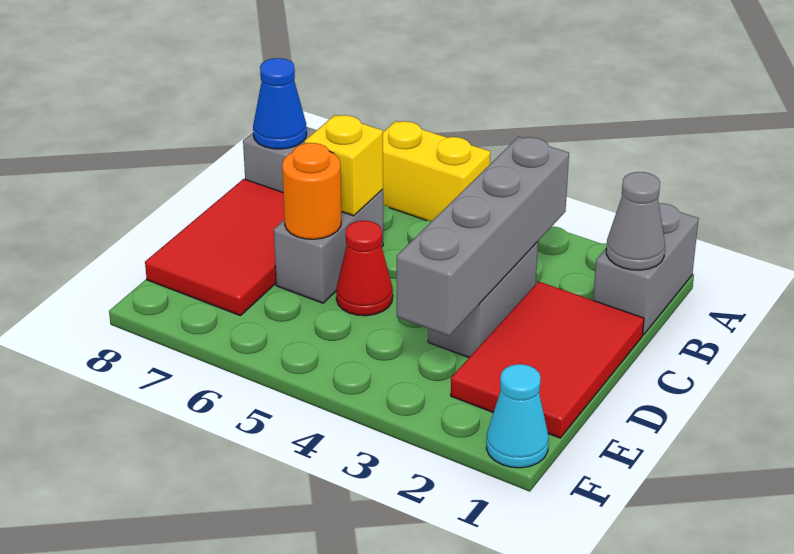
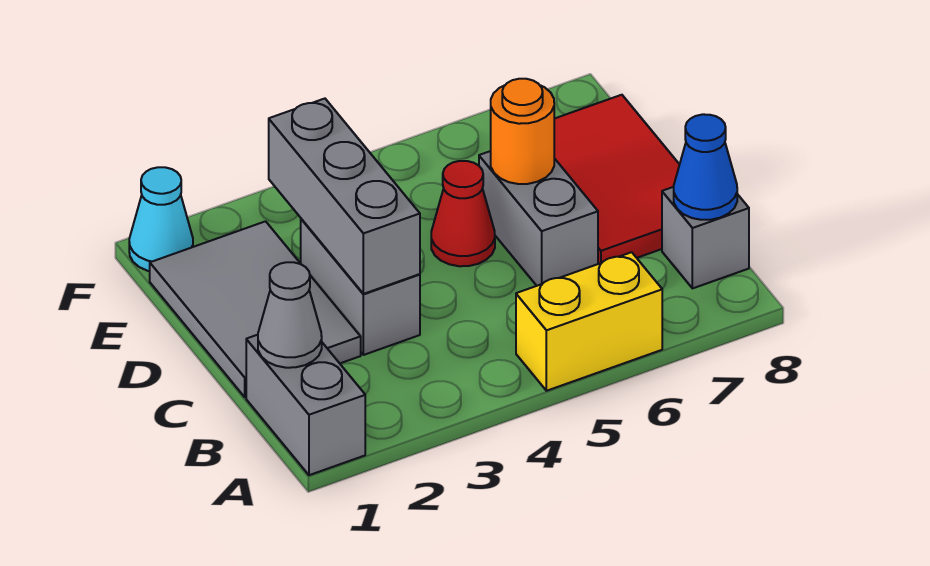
grey brick B3:E3 level 2 -> grey brick C3:E3 level 2
red tile C1:E2 level 1 -> grey tile C1:E2 level 1
yellow brick C6 level 2 -> none

